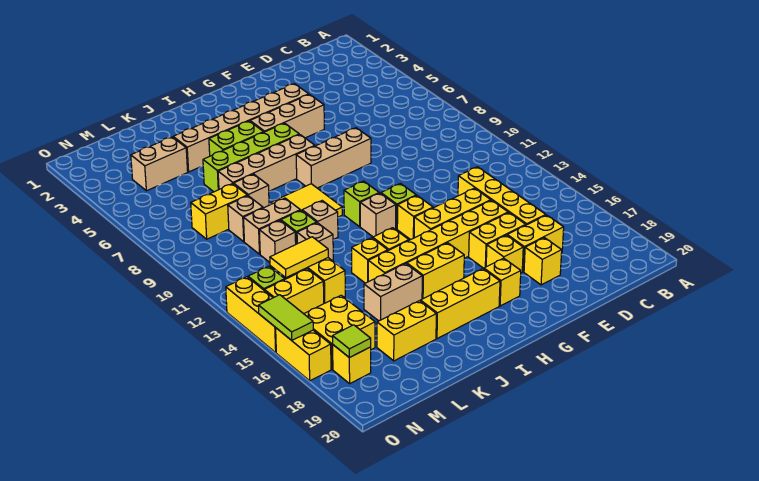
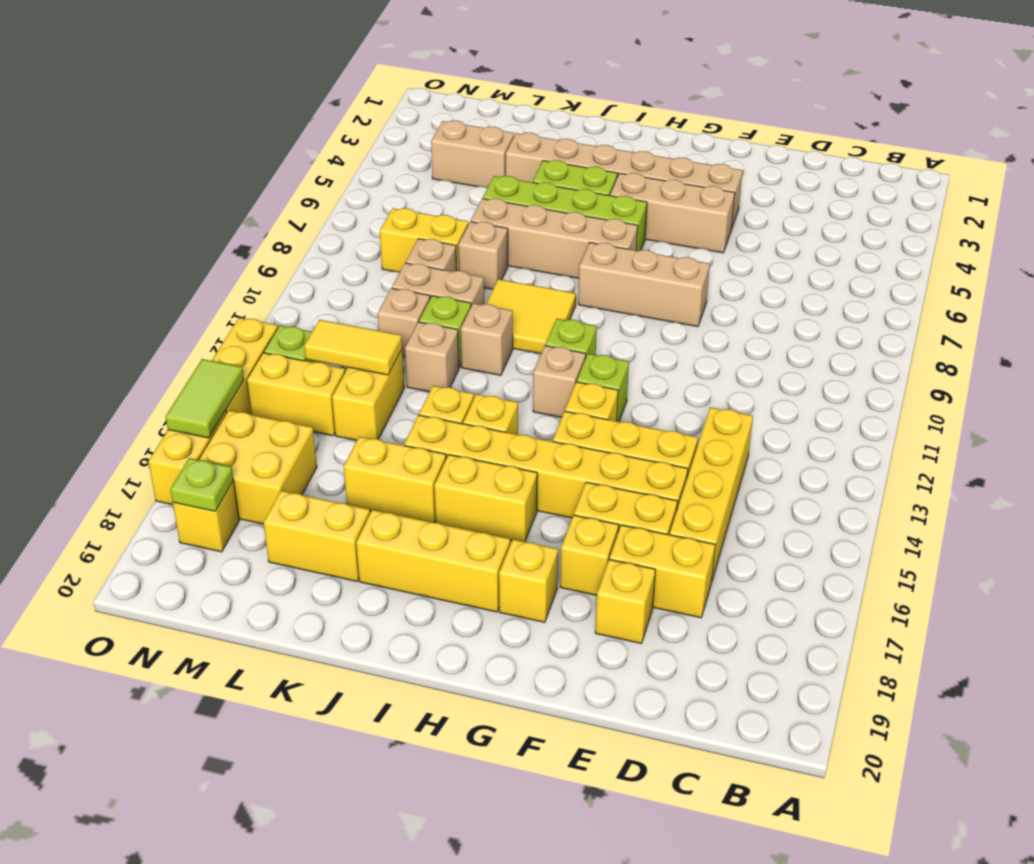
tan brick J16:K16 level 1 -> yellow brick J16:K16 level 1
lime tile N18 level 2 -> lime plate N18 level 2

